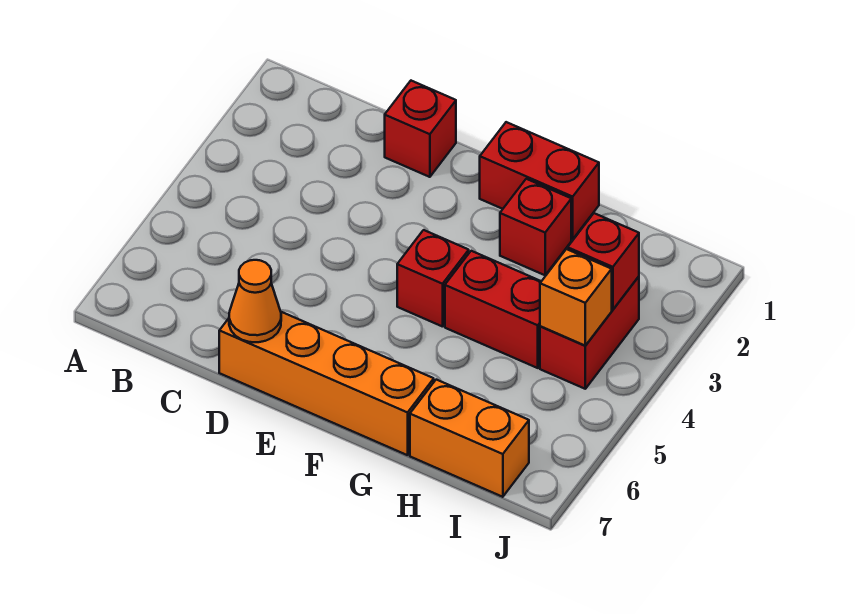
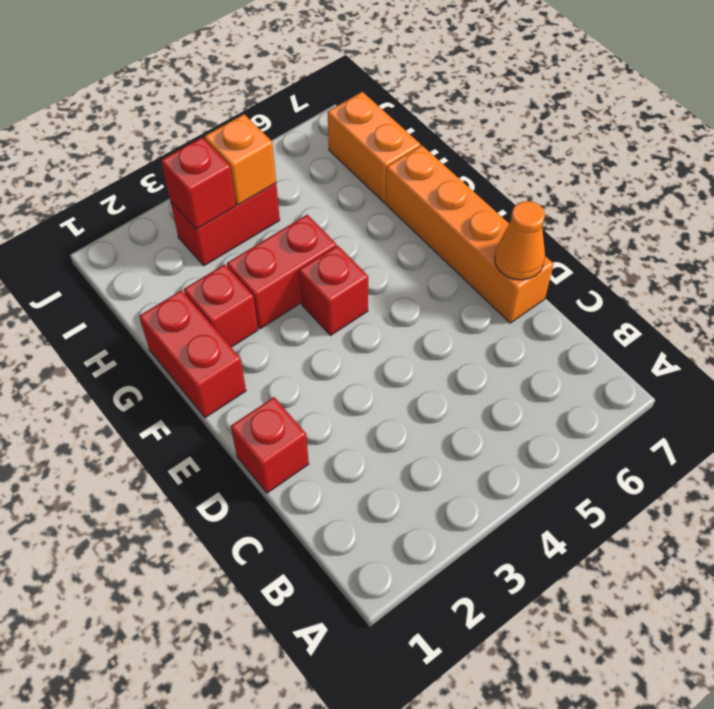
red brick G4:H4 level 1 -> red brick G3:G4 level 1

